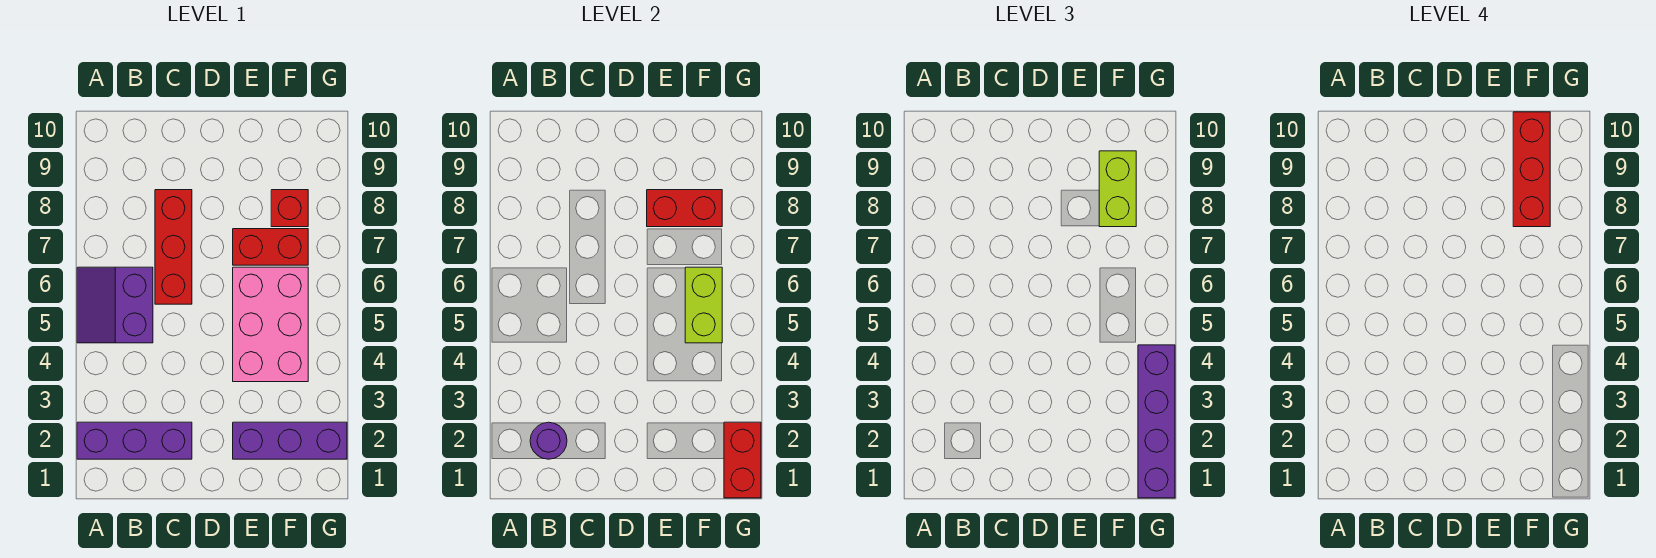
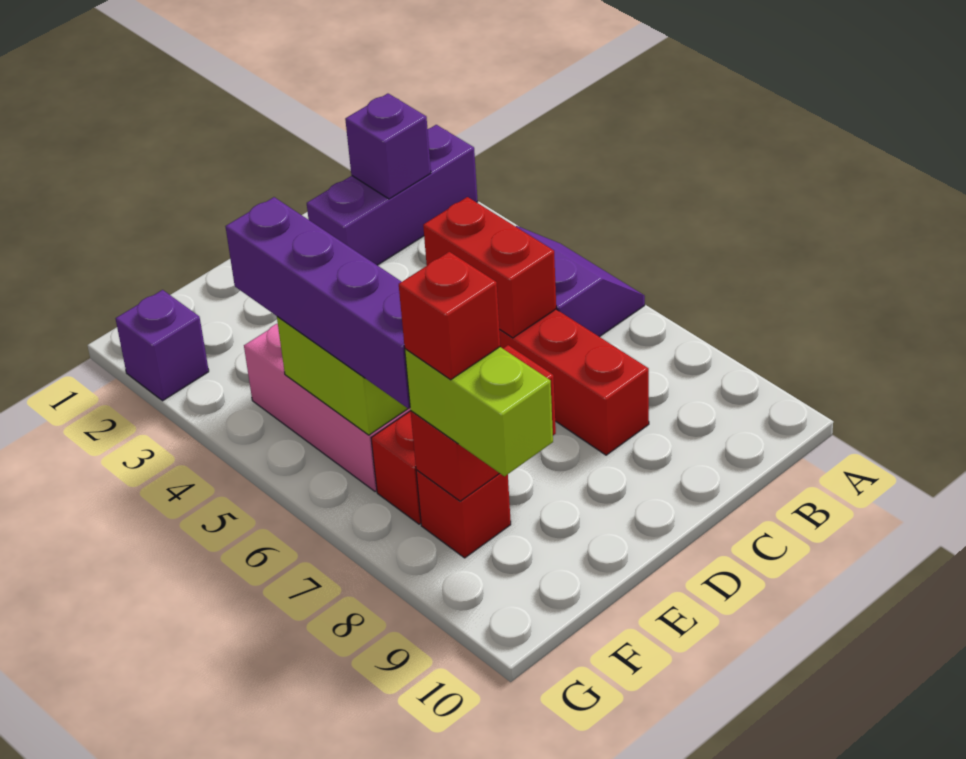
purple round brick B2 level 2 -> purple brick B2 level 2
purple brick E2:G2 level 1 -> purple brick G2 level 1
red brick F8:F10 level 4 -> red brick F8 level 4
red brick G1:G2 level 2 -> red brick C5:C6 level 2
purple brick G1:G4 level 3 -> purple brick F4:F7 level 3

